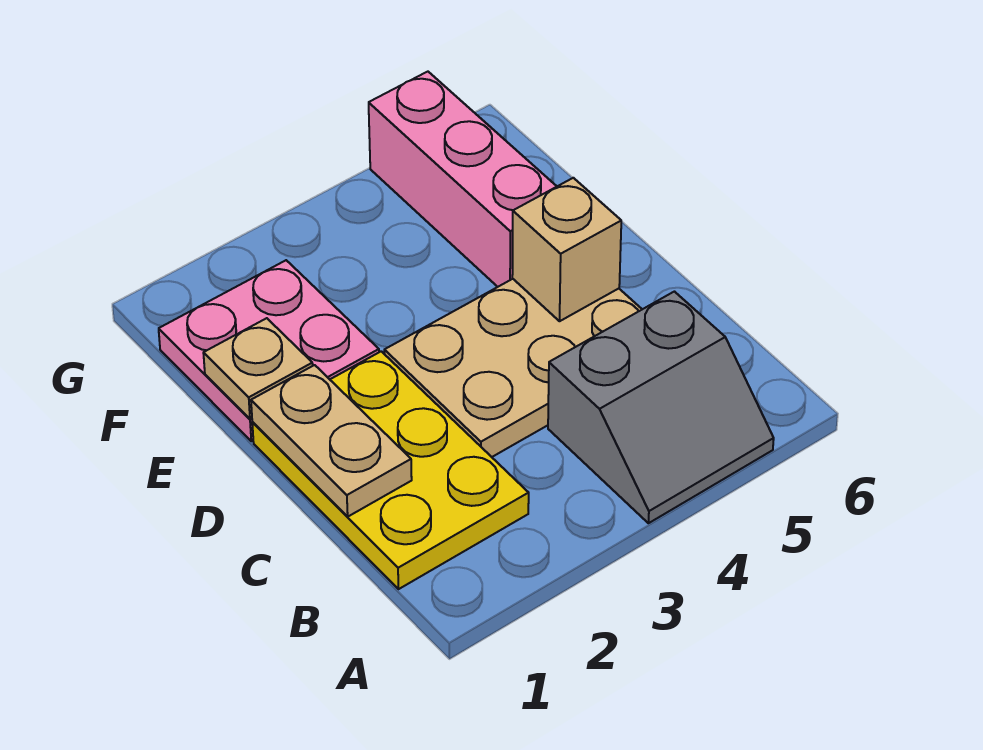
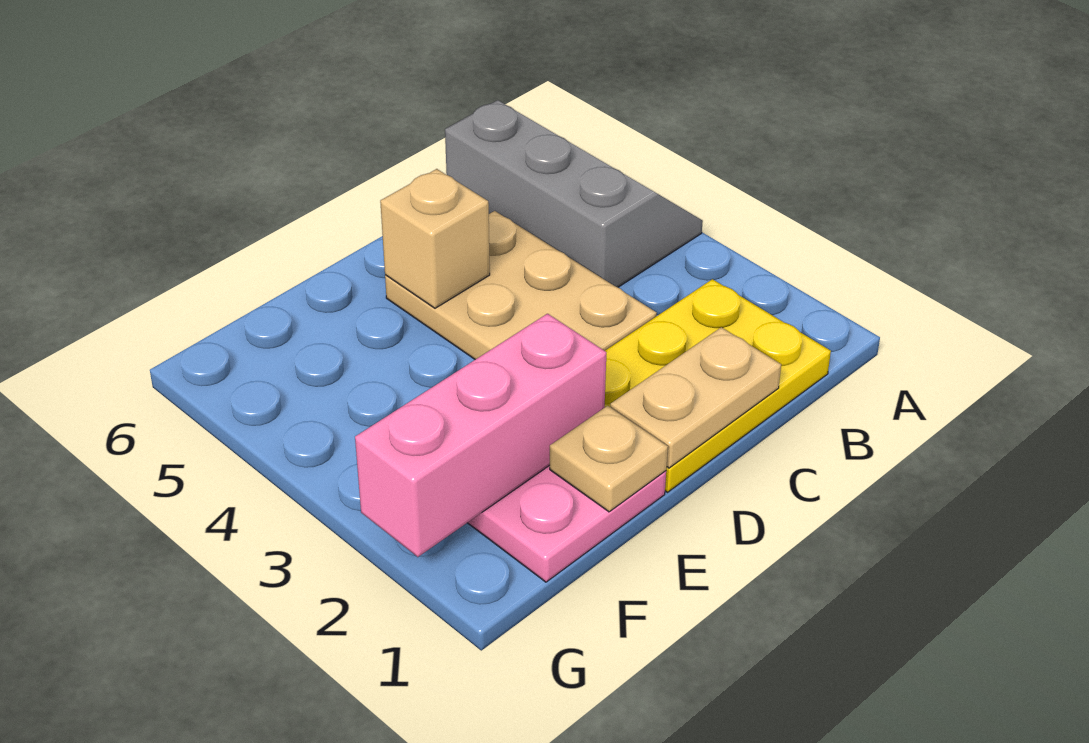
grey slope A4:B5 level 1 top B -> grey slope A4:B6 level 1 top B
pink brick E5:G5 level 1 -> pink brick E2:G2 level 2

